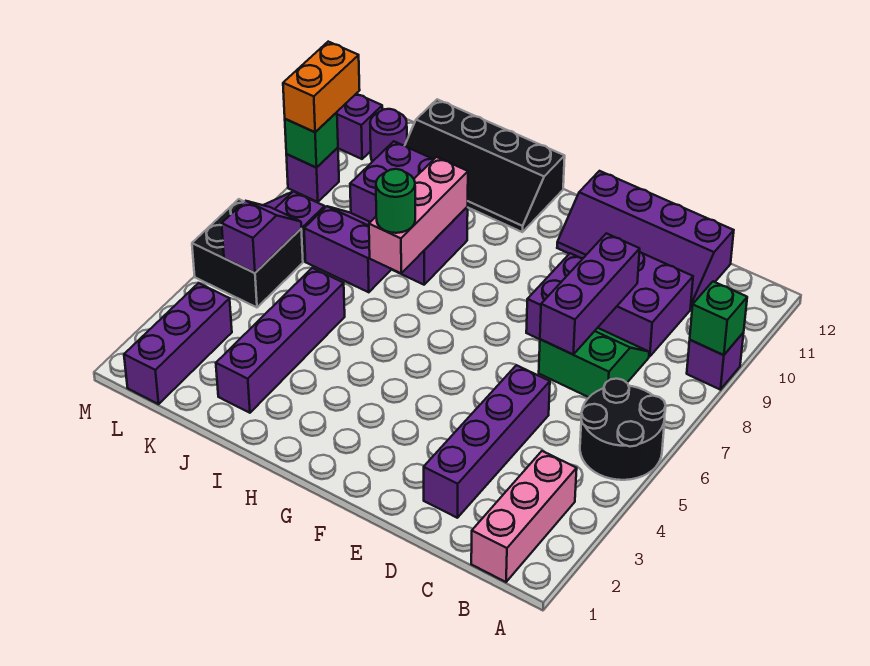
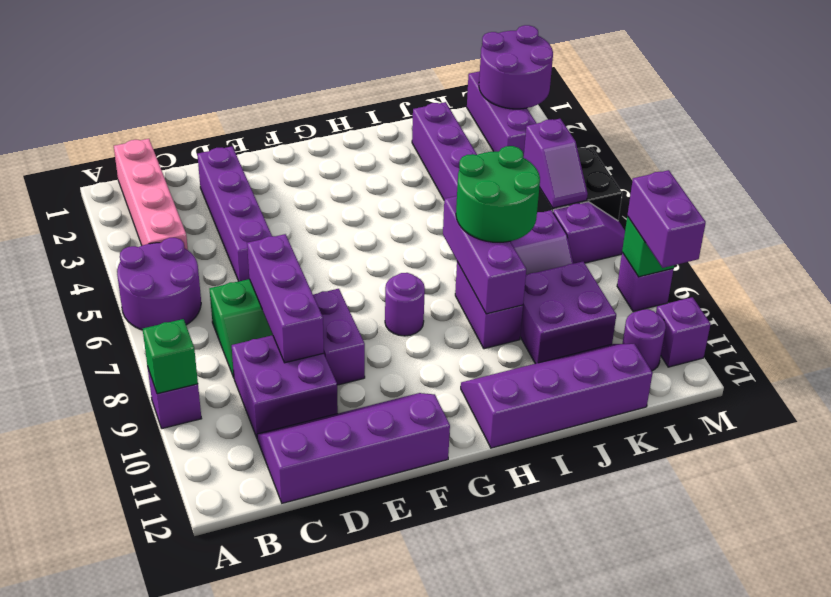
black round brick A5:B6 level 1 -> purple round brick A5:B6 level 1
pink brick B1:B3 level 1 -> pink brick B1:B4 level 1
none -> purple round brick G8 level 1
black slope H11:K12 level 1 top 12 -> purple slope H11:K12 level 1 top 12
pink brick I7:I9 level 2 -> purple brick I7:I9 level 2
green round brick I7 level 3 -> green round brick I7:J8 level 3
none -> purple round brick L1:M2 level 2
orange brick M9:M10 level 3 -> purple brick M9:M10 level 3

